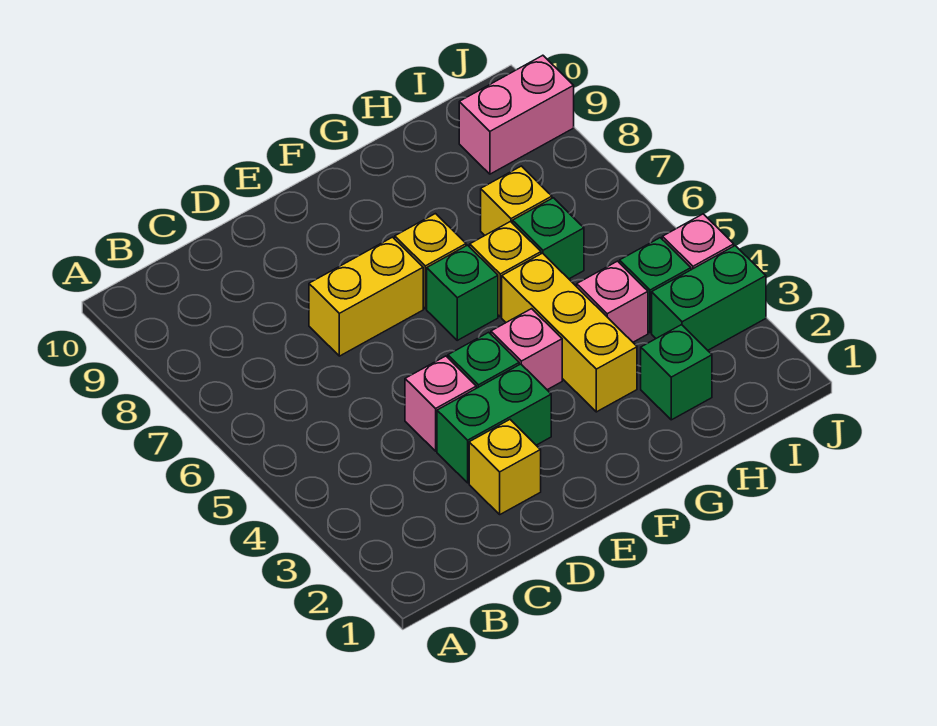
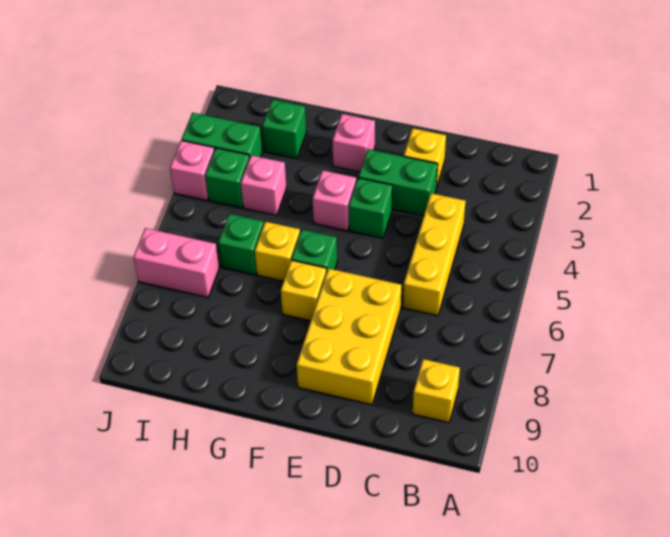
pink brick D4 level 1 -> pink brick F2 level 1
yellow brick D7:E7 level 1 -> yellow brick D7:E9 level 1
yellow brick G3:G5 level 1 -> yellow brick C4:C6 level 1
yellow brick H7 level 1 -> yellow brick B9 level 1
pink brick I9:J9 level 1 -> pink brick I7:J7 level 1

